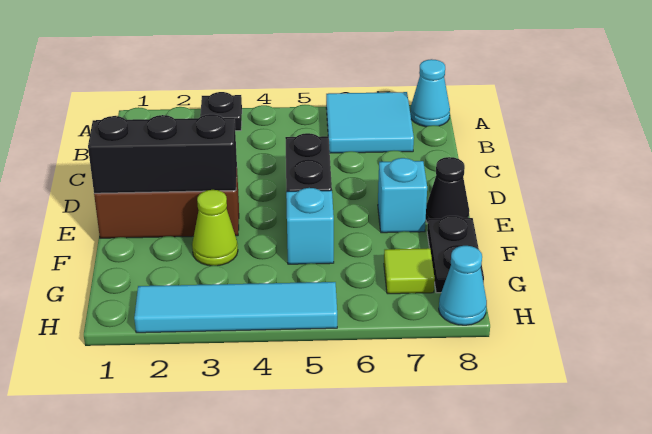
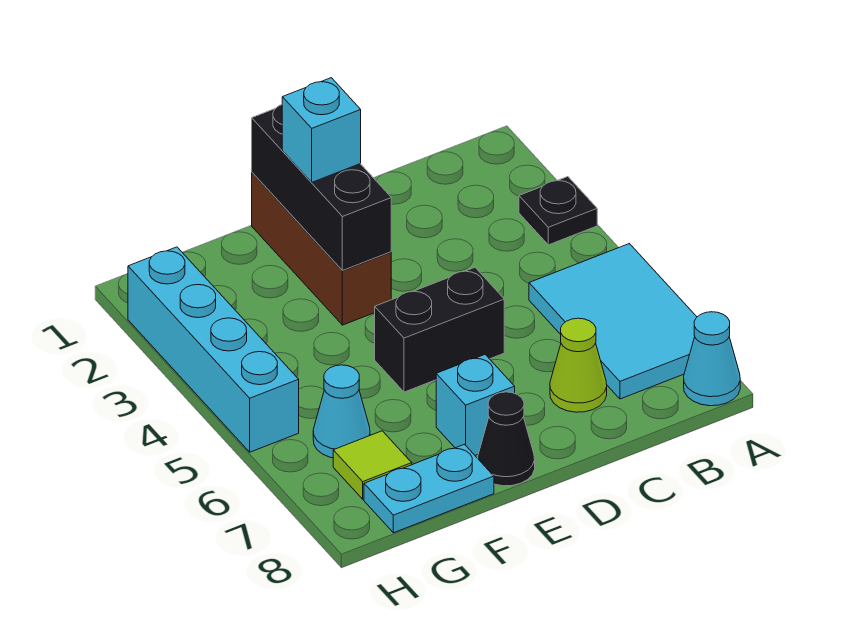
cyan tile A6:B7 level 1 -> cyan tile A5:B7 level 1
lime cone F3 level 1 -> lime cone C7 level 1
cyan brick F5 level 1 -> cyan brick E2 level 3
black plate F8:G8 level 1 -> cyan plate F8:G8 level 1
cyan tile H2:H5 level 1 -> cyan brick H2:H5 level 1
cyan cone H8 level 1 -> cyan cone G6 level 1

